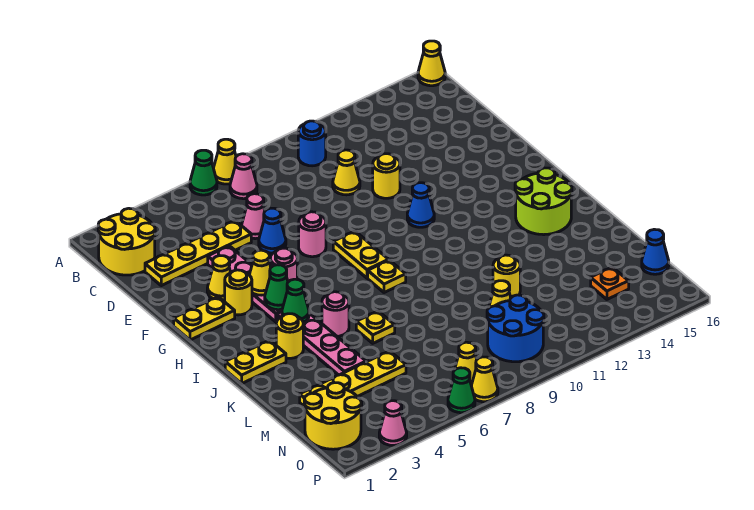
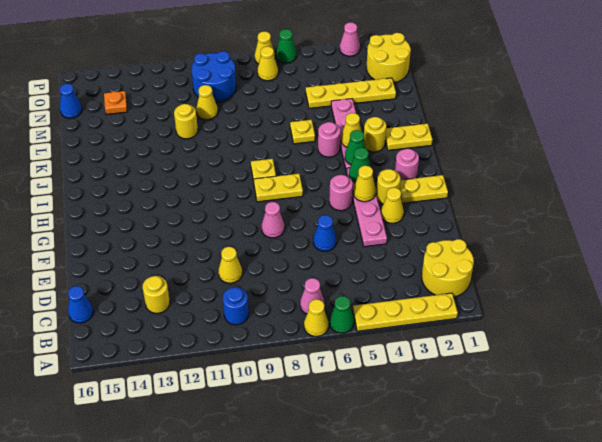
yellow cone A16 level 1 -> yellow cone J4 level 2
yellow plate D2:D5 level 1 -> yellow plate A2:A5 level 1
pink cone D6 level 1 -> pink cone F8 level 1
yellow round brick E11 level 1 -> yellow round brick C13 level 1
pink round brick F7 level 1 -> pink round brick H2 level 1
yellow plate G8:H8 level 1 -> yellow plate H7:H8 level 1
blue cone G11 level 1 -> blue cone C16 level 1
lime round brick I14:J15 level 1 -> none

